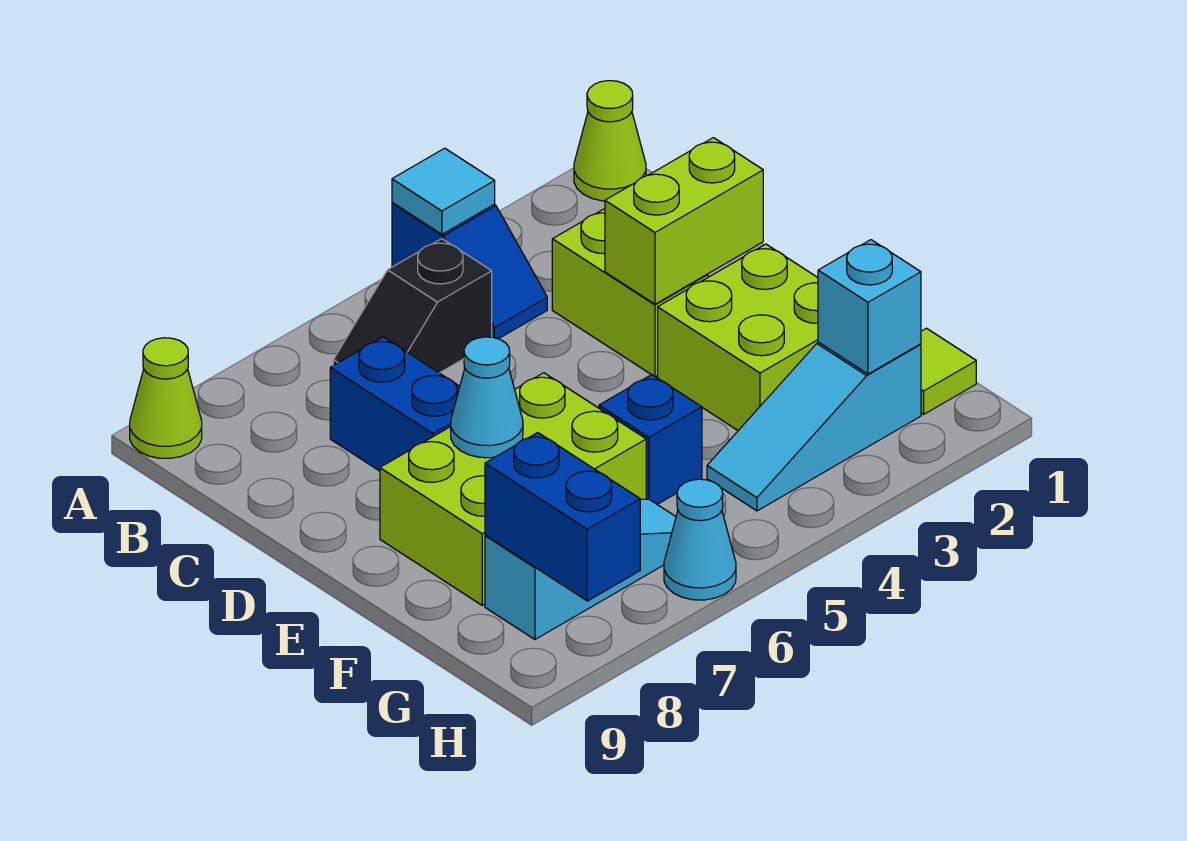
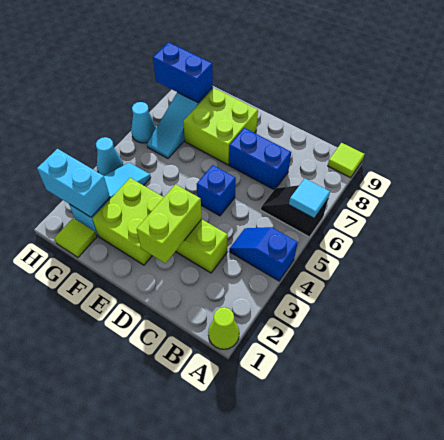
cyan tile A4 level 2 -> cyan tile A6 level 2
lime cone A9 level 1 -> lime tile A9 level 1
black slope B5:B6 level 1 top 5 -> black slope A6:B6 level 1 top A
lime brick E6:F8 level 1 -> lime brick E7:F8 level 1
cyan cone E7 level 2 -> cyan cone H4 level 1
blue brick F5 level 1 -> blue brick D5 level 1
cyan brick G2 level 2 -> cyan brick G2:H2 level 2

